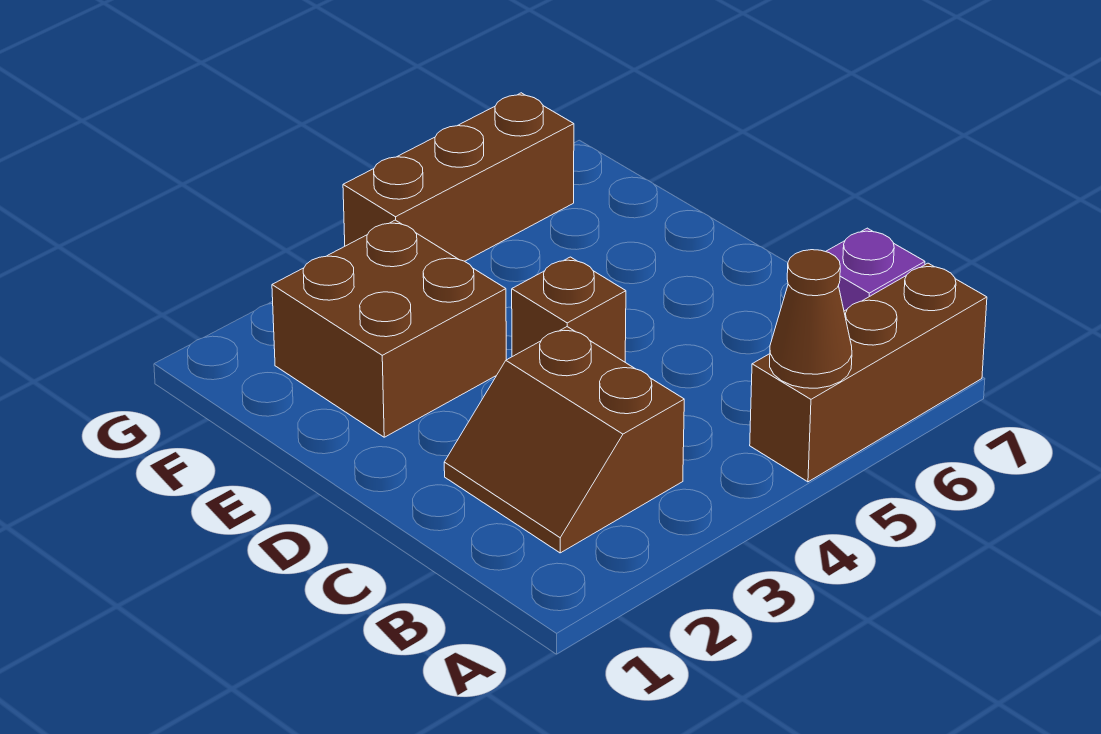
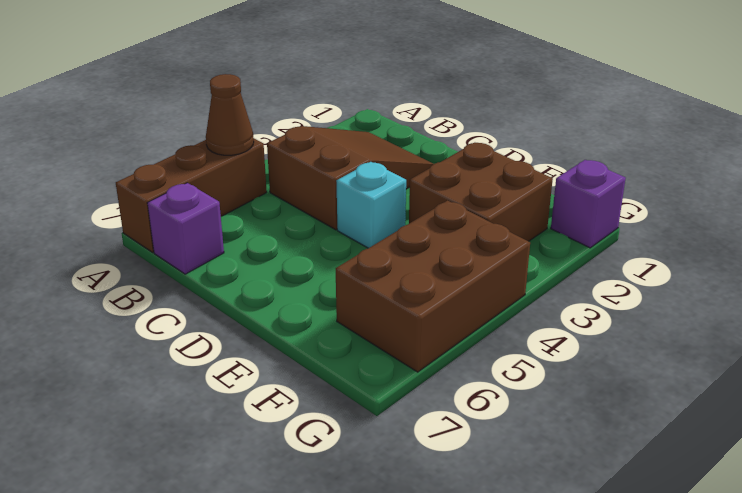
brown slope B2:C3 level 1 top 3 -> brown slope B2:C4 level 1 top 4
brown brick D4 level 1 -> cyan brick D4 level 1
none -> purple brick G1 level 1
brown brick G4:G6 level 1 -> brown brick F4:G6 level 1

